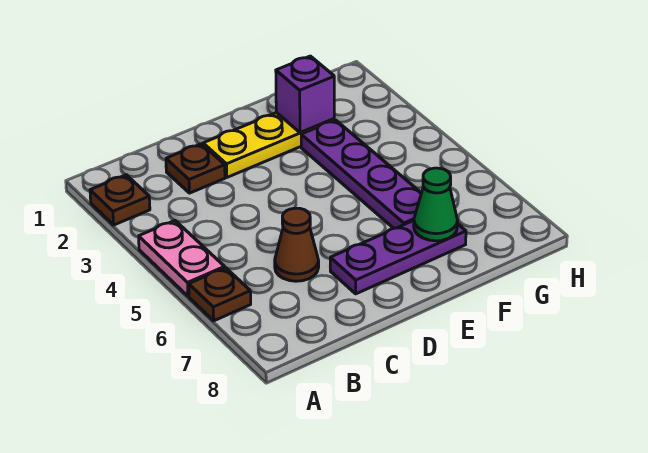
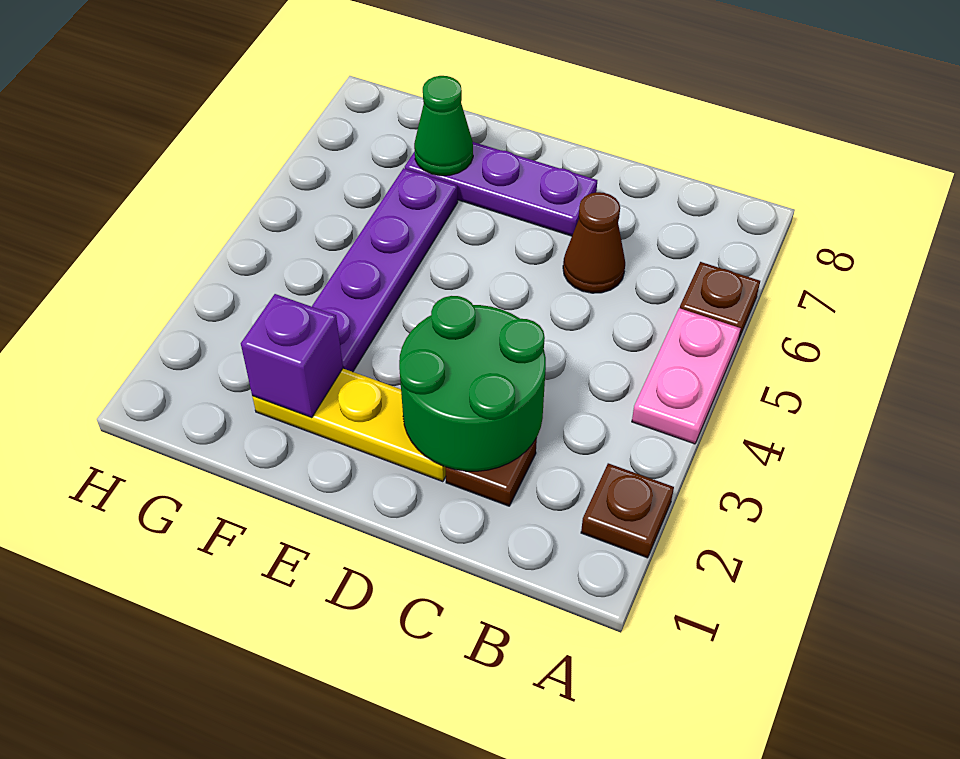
none -> green round brick C2:D3 level 2

